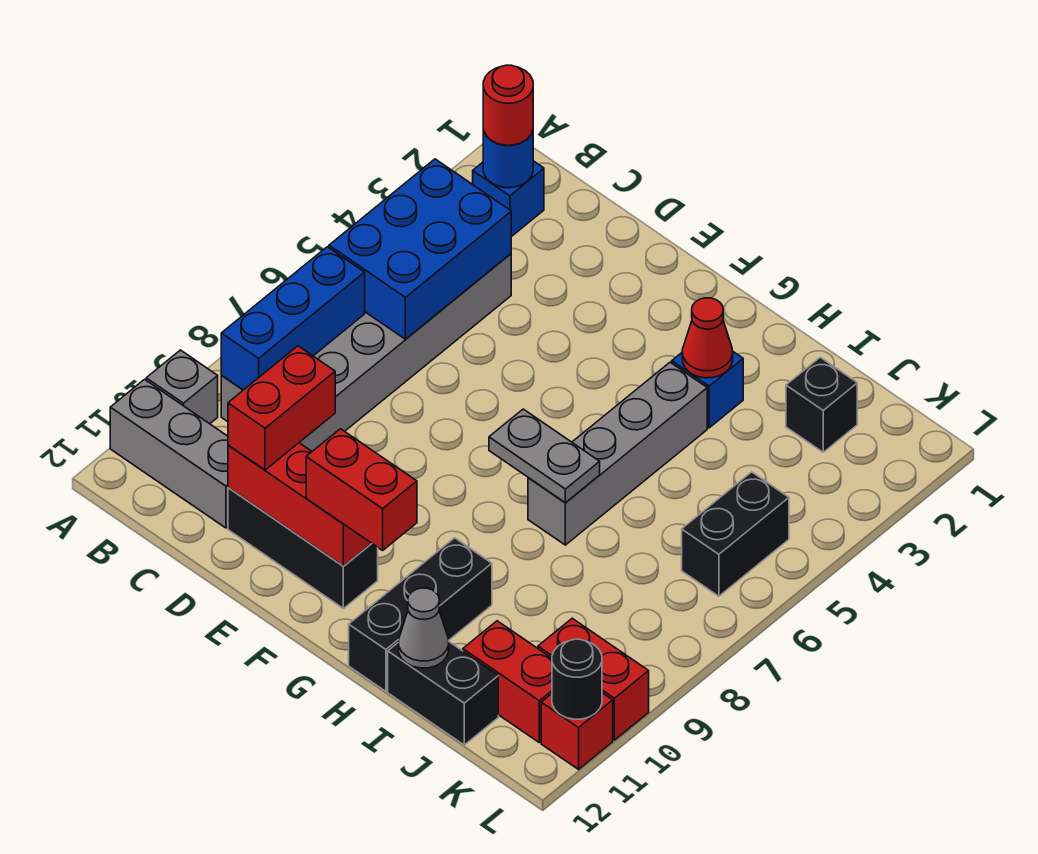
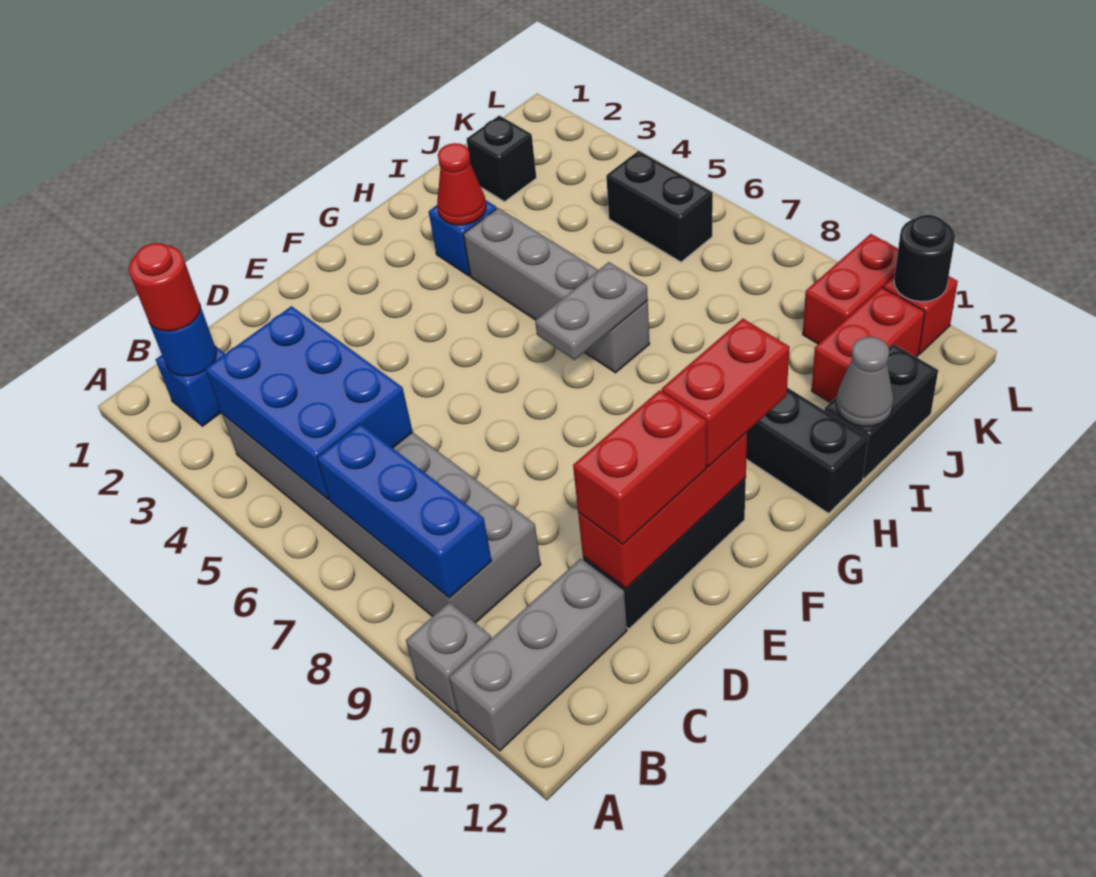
red brick D10:D11 level 3 -> red brick D11:E11 level 3

